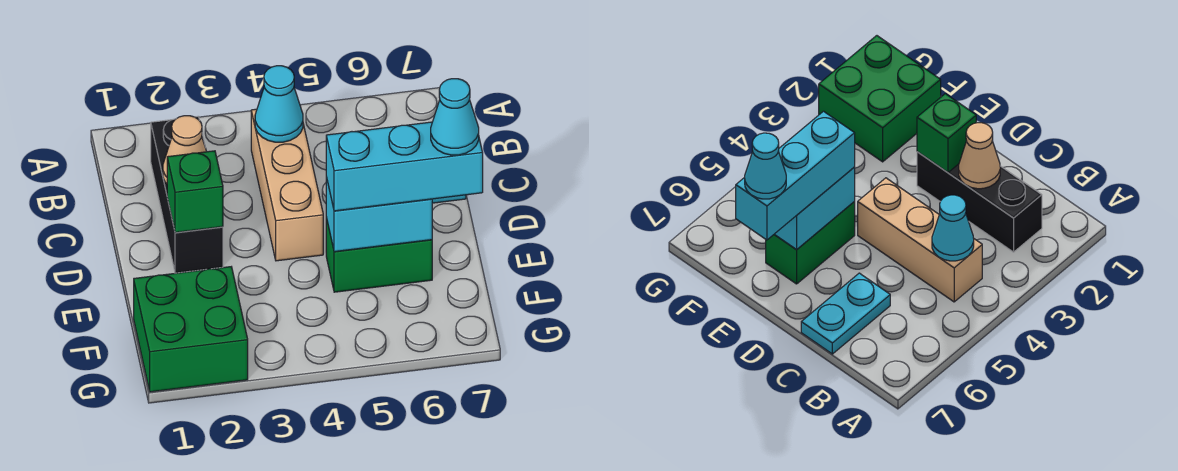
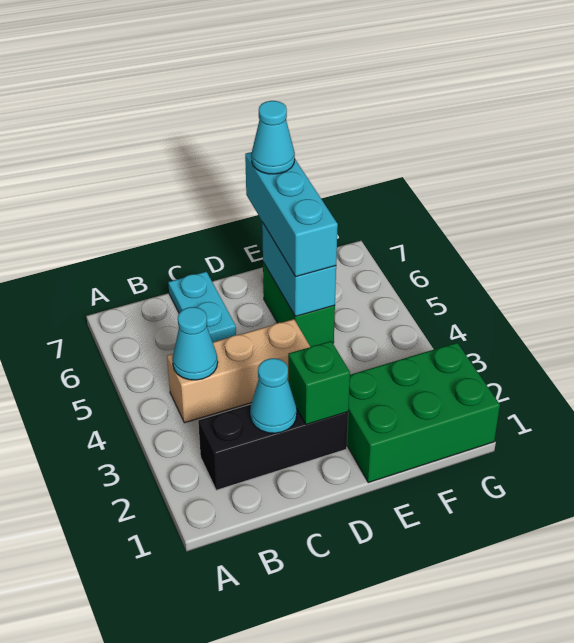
tan cone C2 level 2 -> cyan cone C2 level 2
green brick F1:G2 level 1 -> green brick E1:G2 level 1

